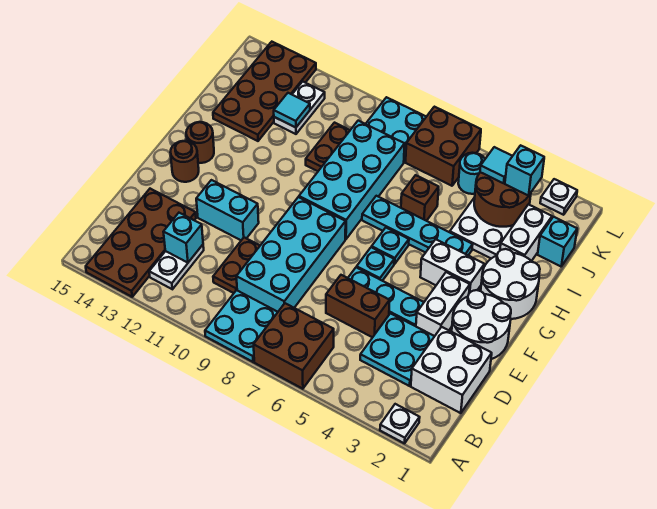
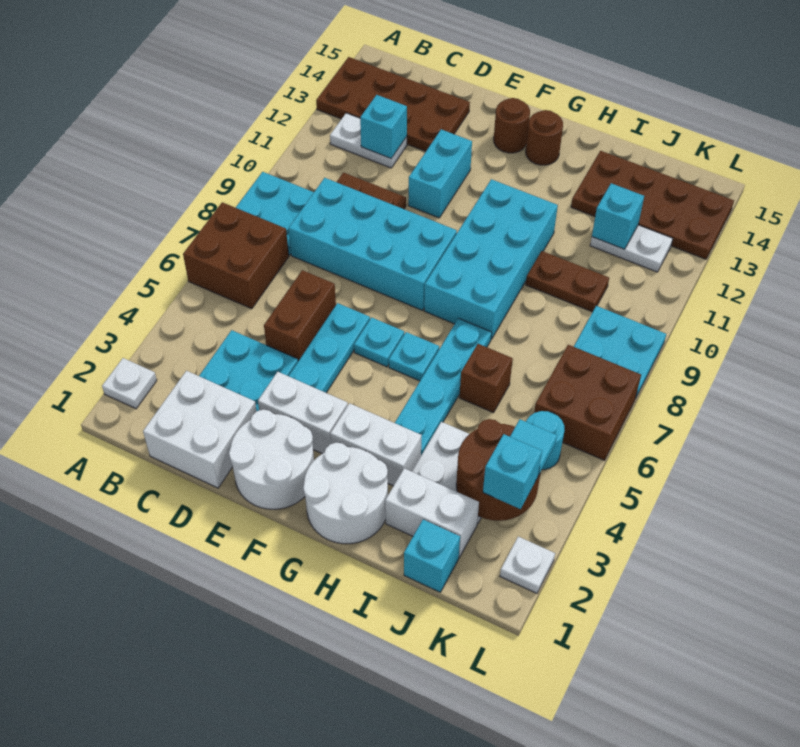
white brick G3:G4 level 1 -> white brick G3:H3 level 1
cyan brick G8:J9 level 1 -> cyan brick G8:H11 level 1
cyan tile J12 level 2 -> cyan brick J12 level 2

